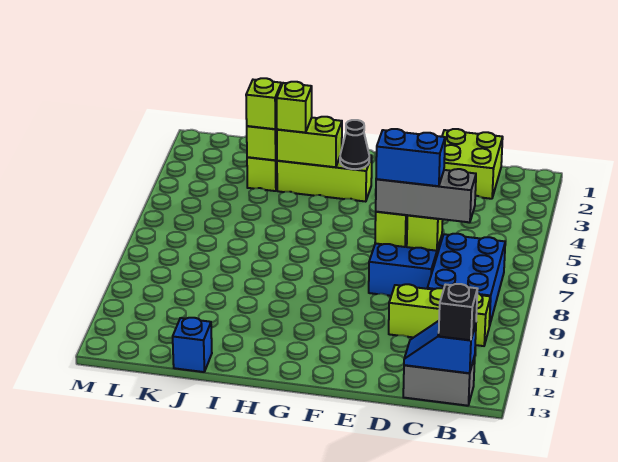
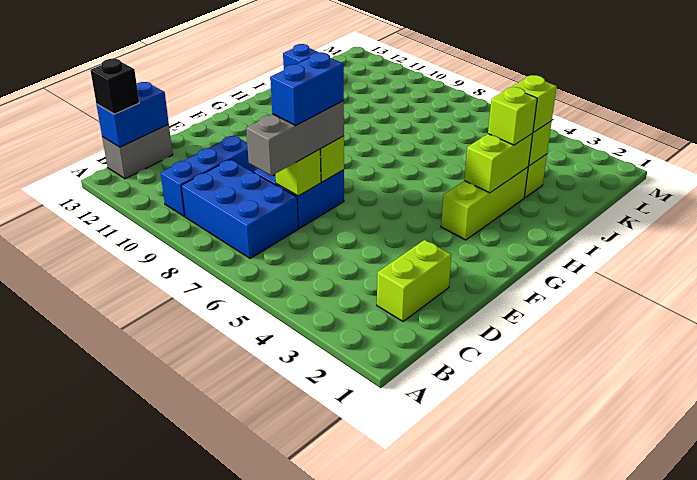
lime brick B10:D10 level 1 -> blue brick B10:D10 level 1
blue slope B13:C13 level 2 top B -> blue brick B13:C13 level 2
lime brick C1:D2 level 1 -> lime brick C2:D2 level 1
black cone G3 level 2 -> none

